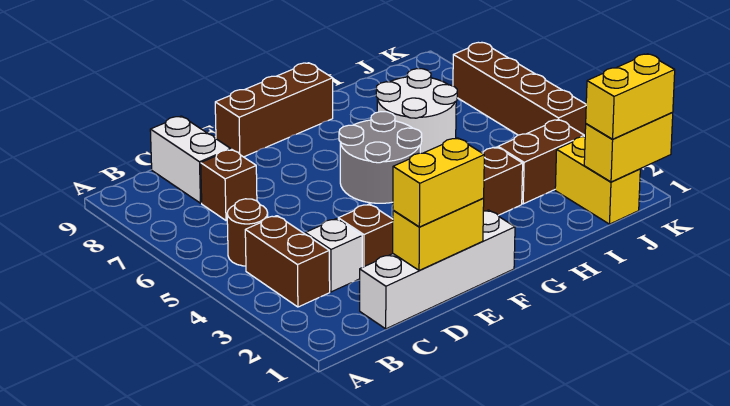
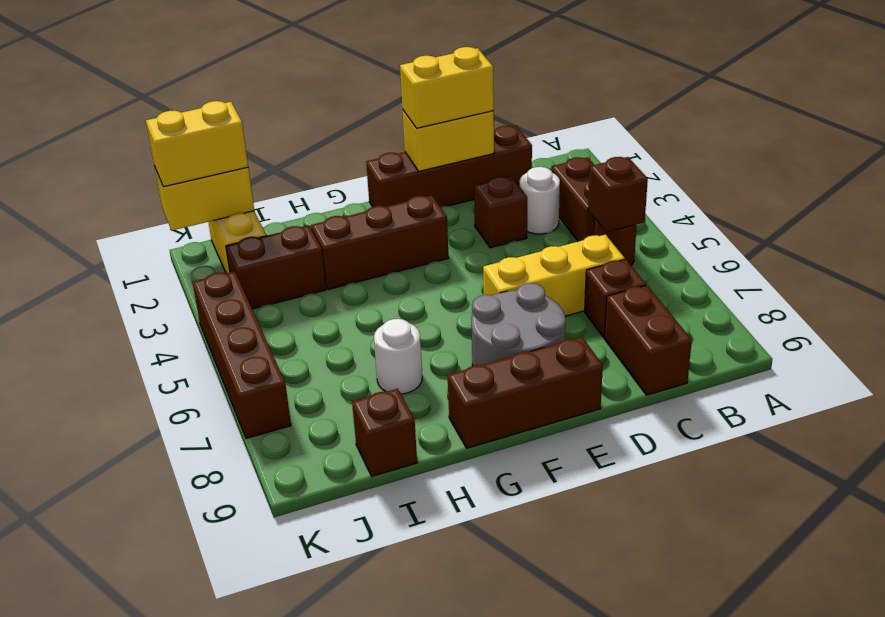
none -> brown brick B5 level 2
white brick C1:F1 level 1 -> brown brick C1:F1 level 1
white brick C3 level 1 -> white round brick C3 level 1
none -> yellow brick C6:E6 level 1
white brick C8:C9 level 1 -> brown brick C8:C9 level 1
grey round brick F5:G6 level 1 -> grey round brick E7:F8 level 1
white round brick H6:I7 level 1 -> white round brick H7 level 1
none -> brown brick I9 level 1

